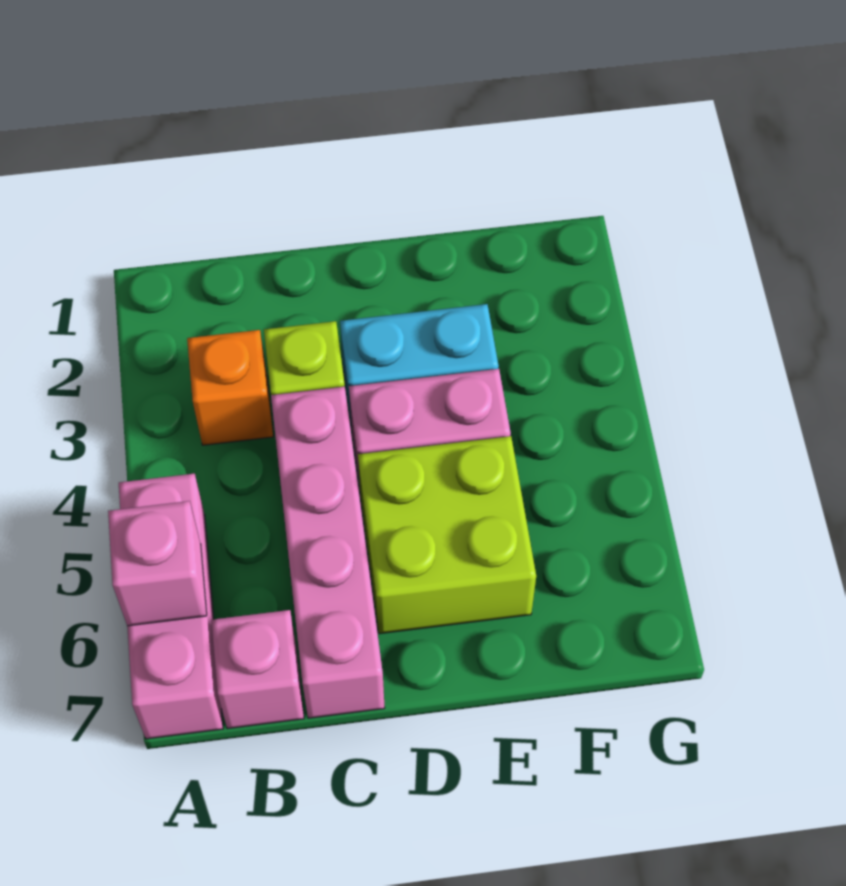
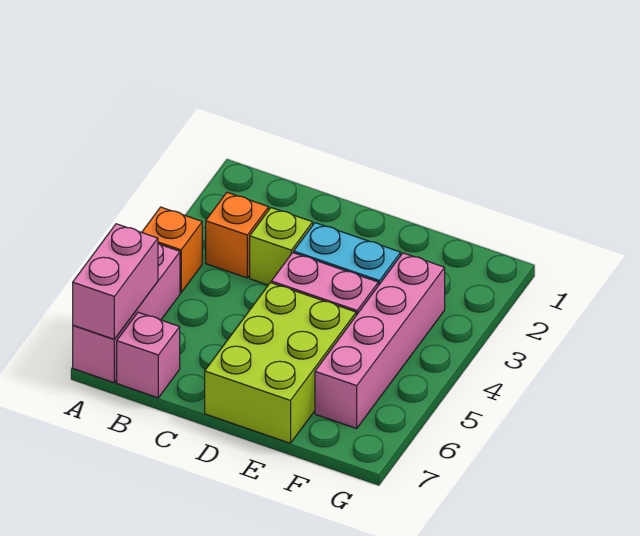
none -> orange brick A4 level 1
pink brick A6 level 2 -> pink brick A6:A7 level 2
pink brick C4:C7 level 1 -> pink brick F3:F6 level 1
lime brick D5:E6 level 1 -> lime brick D5:E7 level 1

